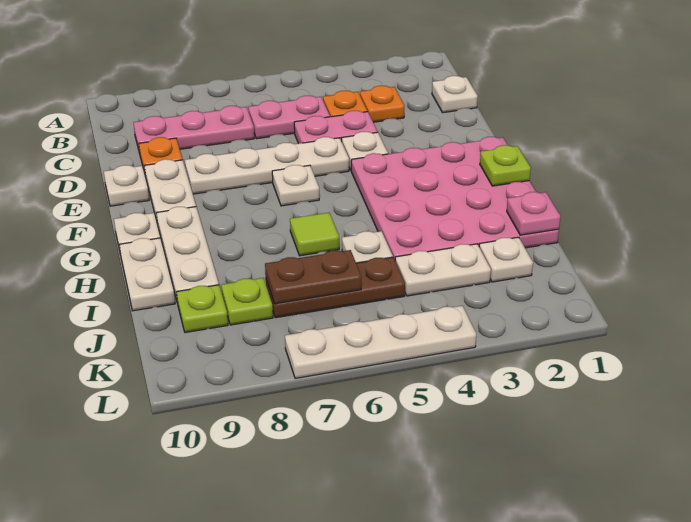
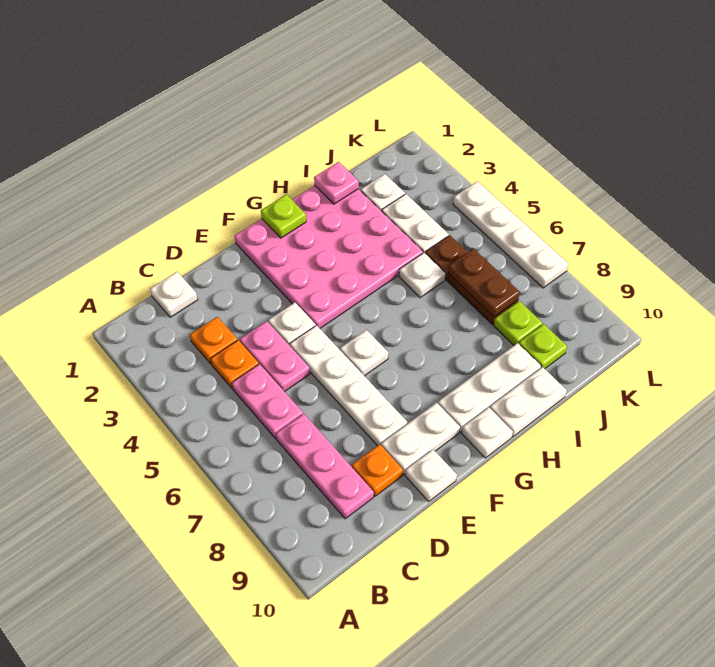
lime tile H6 level 1 -> none

